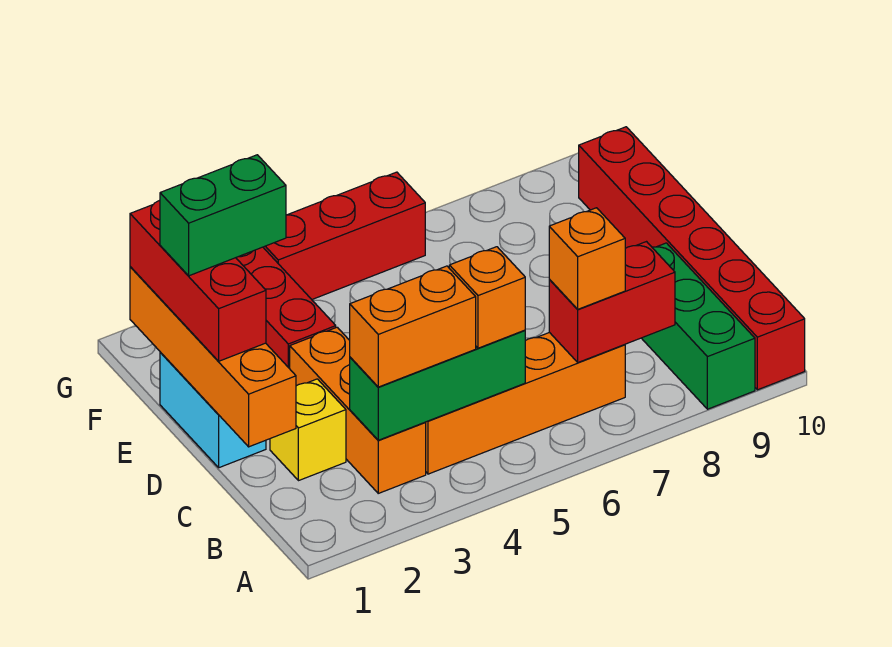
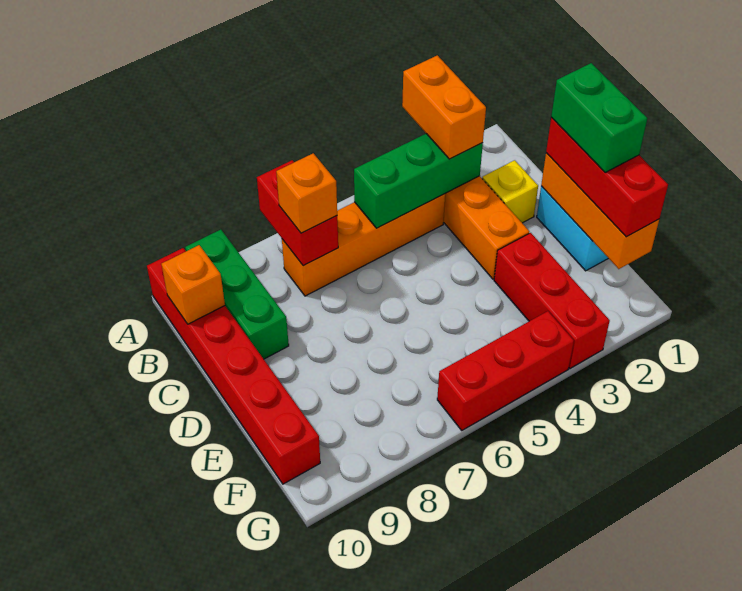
orange brick B3:B4 level 3 -> orange brick A3:B3 level 3
orange brick B5 level 3 -> orange brick B10 level 2
red brick B7:B8 level 2 -> red brick A7:B7 level 2
orange brick C1:F1 level 2 -> orange brick D1:F1 level 2
green brick E1:E2 level 4 -> green brick D1:E1 level 4

